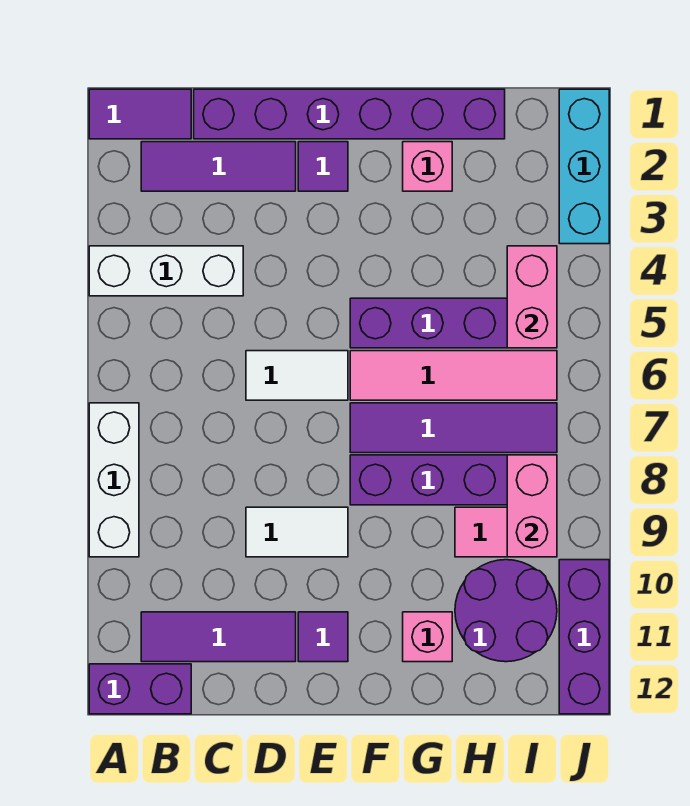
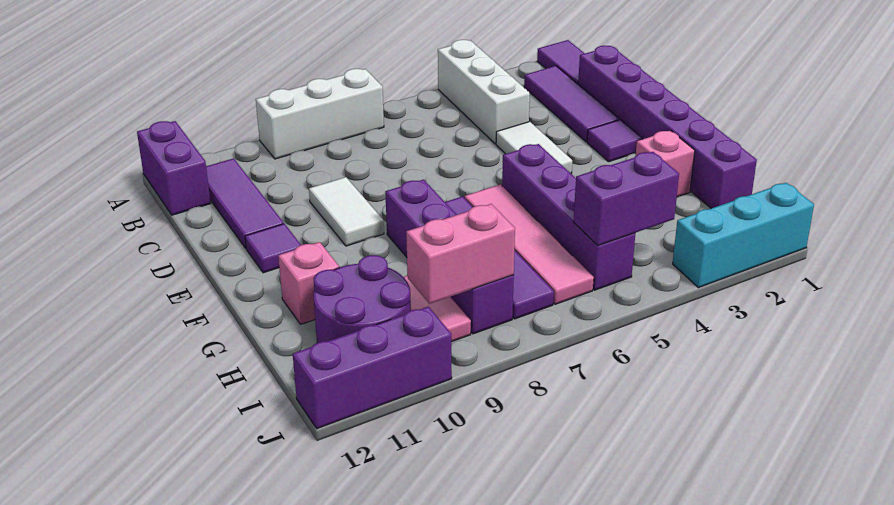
white tile D6:E6 level 1 -> white tile D4:E4 level 1
pink brick I4:I5 level 2 -> purple brick I4:I5 level 2

